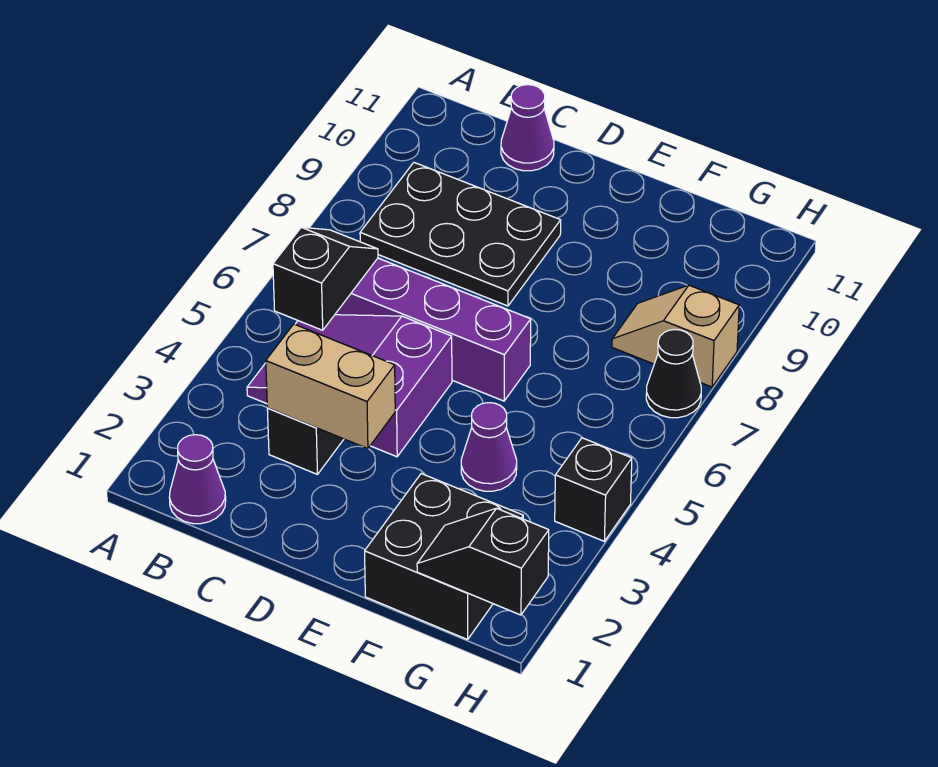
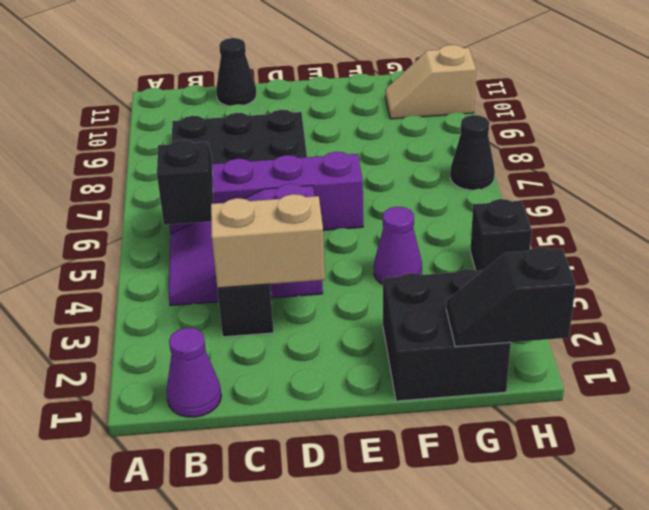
purple cone C11 level 1 -> black cone C11 level 1
tan slope G8:H8 level 1 top H -> tan slope G10:H10 level 1 top H

